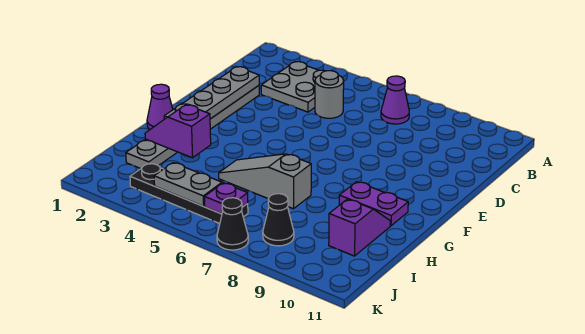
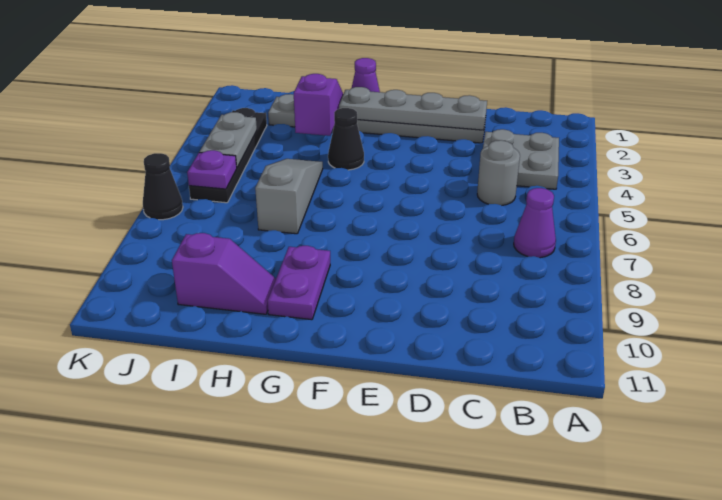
black cone J8 level 1 -> black cone G4 level 1

